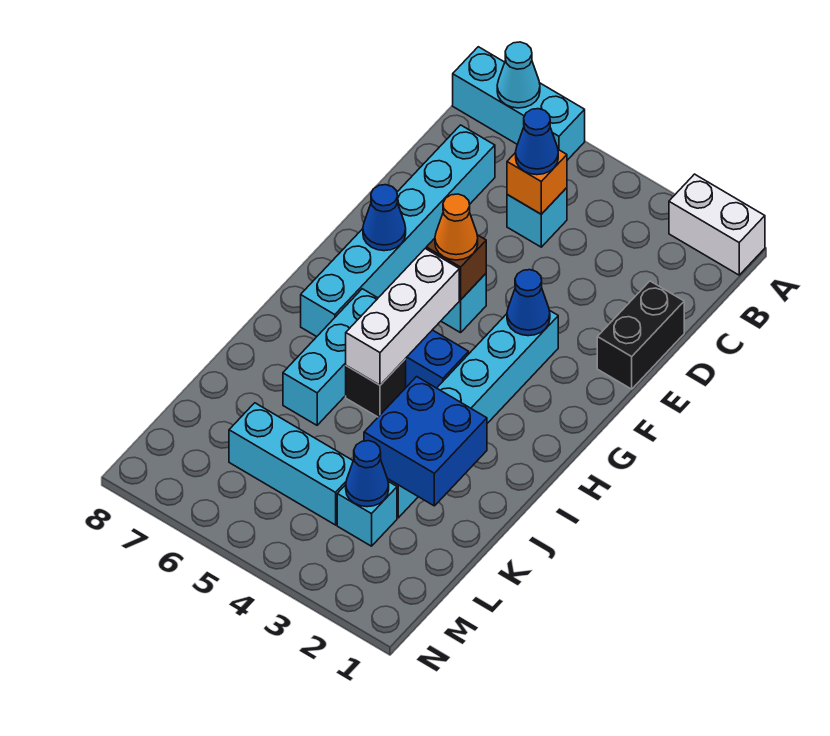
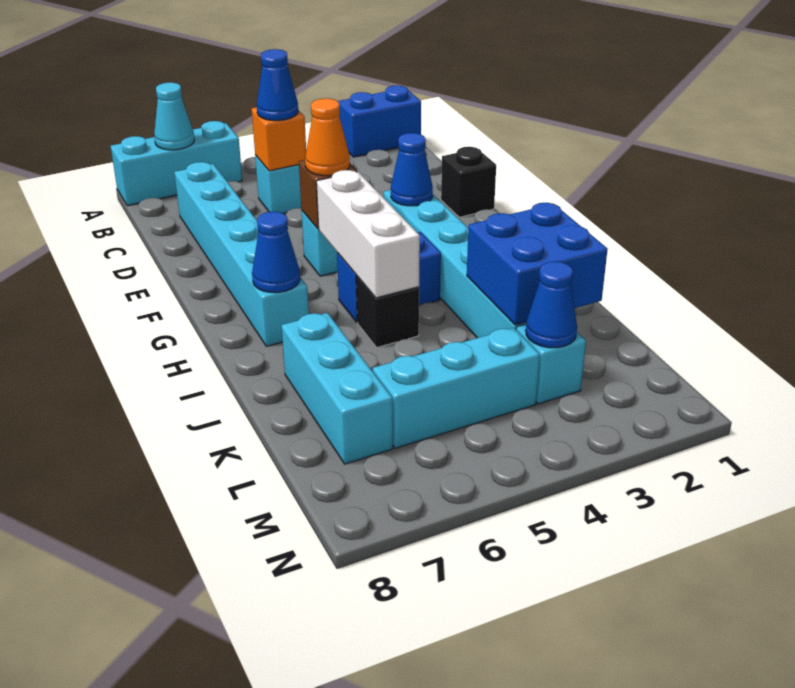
white brick A1:A2 level 1 -> blue brick A1:A2 level 1
black brick D1:E1 level 1 -> black brick E1 level 1
blue cone F7 level 2 -> blue cone H7 level 2
cyan brick H6:J6 level 1 -> cyan brick J7:L7 level 1

